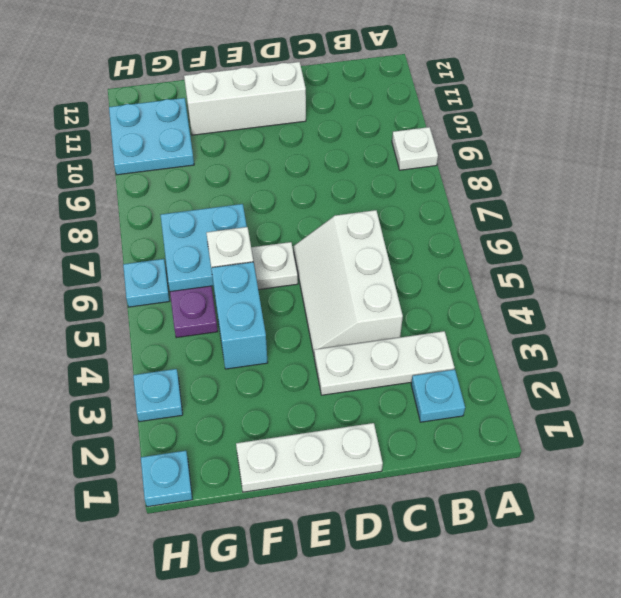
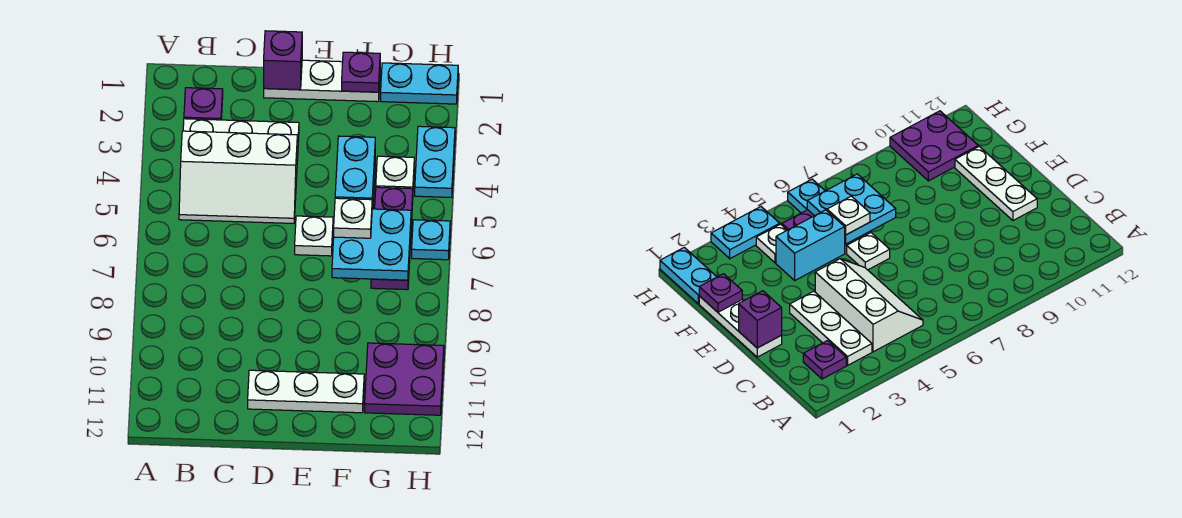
white plate A9 level 1 -> white plate G4 level 1
cyan plate B2 level 1 -> purple plate B2 level 1
white slope C4:D6 level 1 top C -> white slope B4:D5 level 1 top 4
none -> purple brick D1 level 2
white brick D11:F11 level 1 -> white plate D11:F11 level 1
none -> purple plate F1 level 2
cyan plate G10:H11 level 1 -> purple plate G10:H11 level 1
cyan plate H1 level 1 -> cyan plate G1:H1 level 1
cyan plate H3 level 1 -> cyan plate H3:H4 level 1

